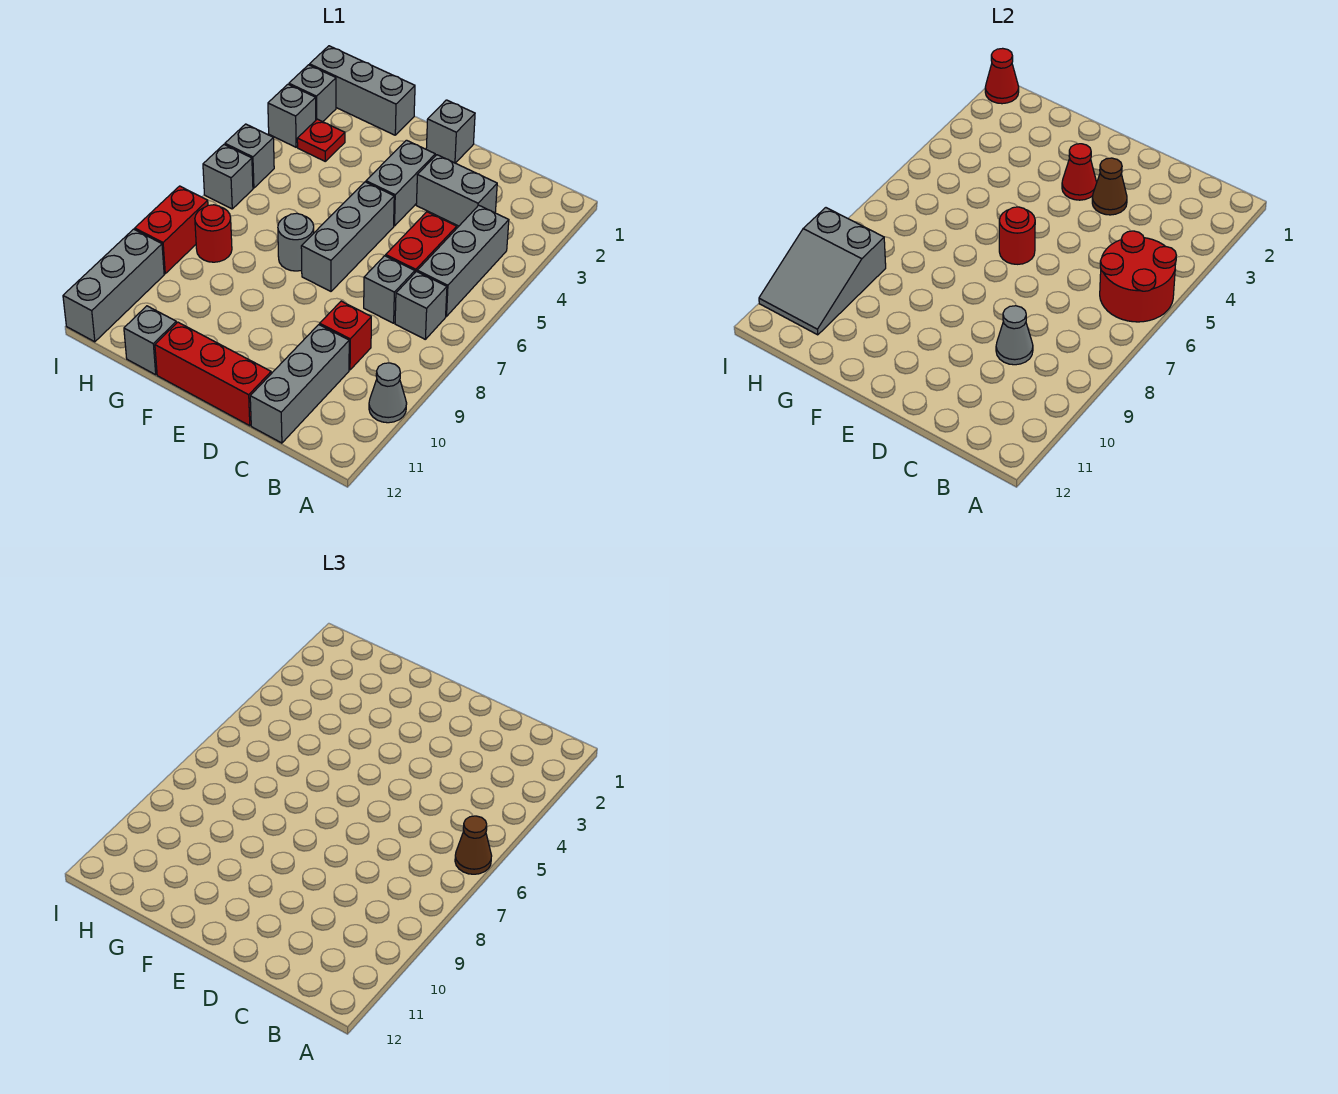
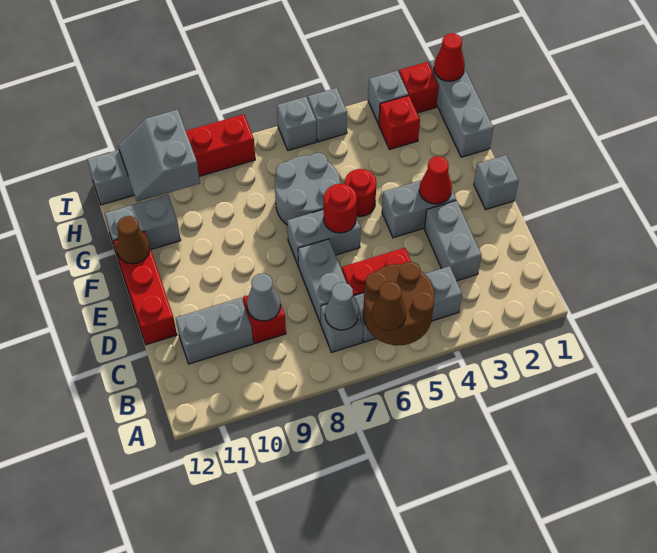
red round brick A5:B6 level 2 -> brown round brick A5:B6 level 2
grey cone A10 level 1 -> grey cone B7 level 2
grey brick C7 level 1 -> grey brick C7:D7 level 1
grey brick C10:C12 level 1 -> grey brick C10:C11 level 1
brown cone D3 level 2 -> brown cone F12 level 2
grey brick E5:E7 level 1 -> grey brick E6:E7 level 1
grey round brick F7 level 1 -> grey round brick F6:G7 level 1
grey brick G12 level 1 -> grey brick G11:G12 level 1
red plate H3 level 1 -> red brick H3 level 1
red round brick H8 level 1 -> red round brick F5 level 1
grey slope H9:I11 level 2 top 9 -> grey slope H10:I11 level 2 top 10
grey brick I2 level 1 -> red brick I2 level 1

